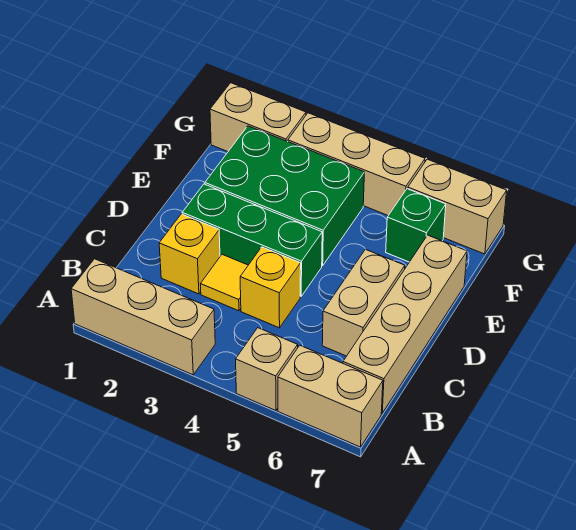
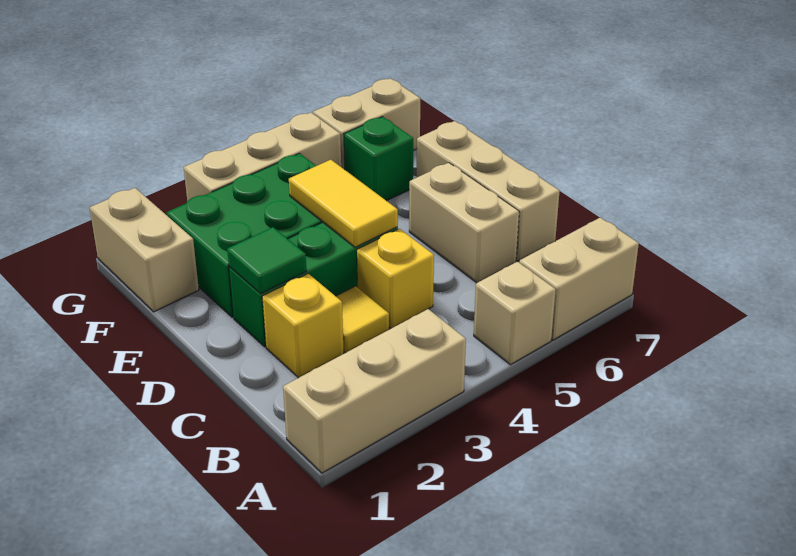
tan brick B7:E7 level 1 -> tan brick C7:E7 level 1
none -> green tile D2 level 2
none -> yellow tile D4:E4 level 2
tan brick G1:G2 level 1 -> tan brick F1:G1 level 1

